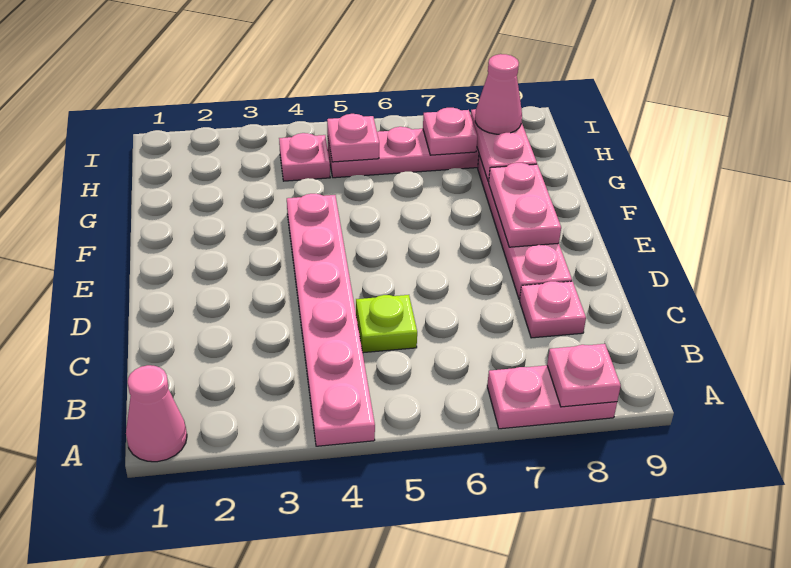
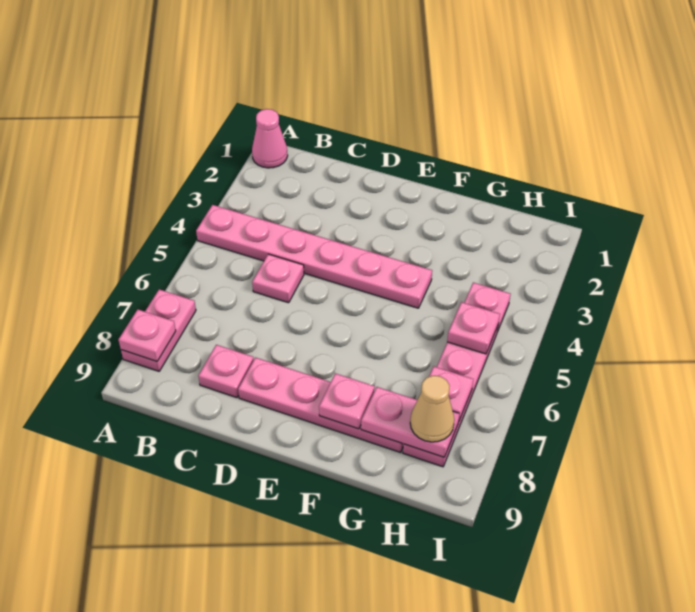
lime plate C5 level 1 -> pink plate C5 level 1
pink plate E8:F8 level 2 -> pink plate F8 level 2
pink cone H8 level 3 -> tan cone H8 level 3

